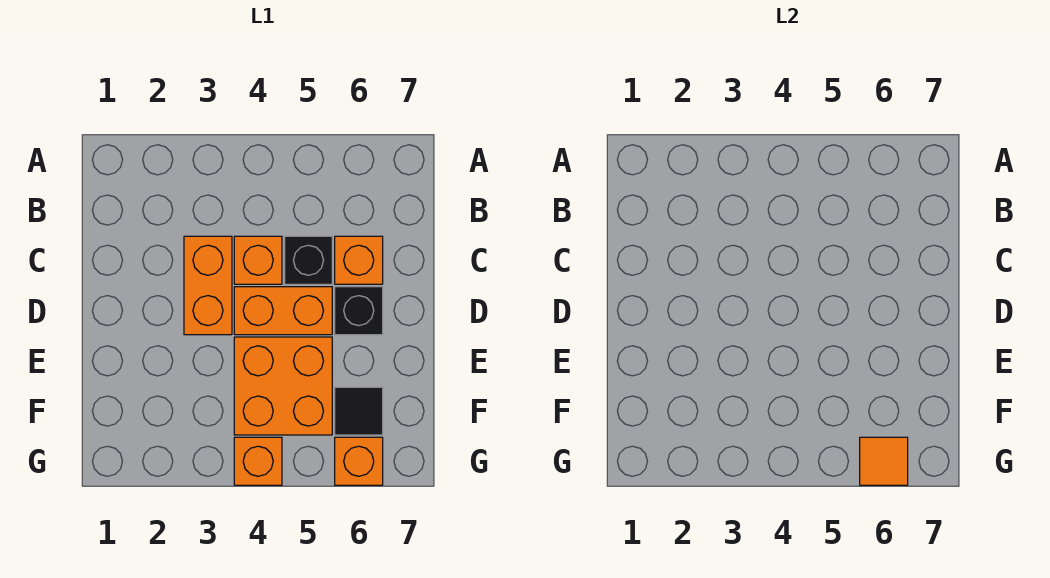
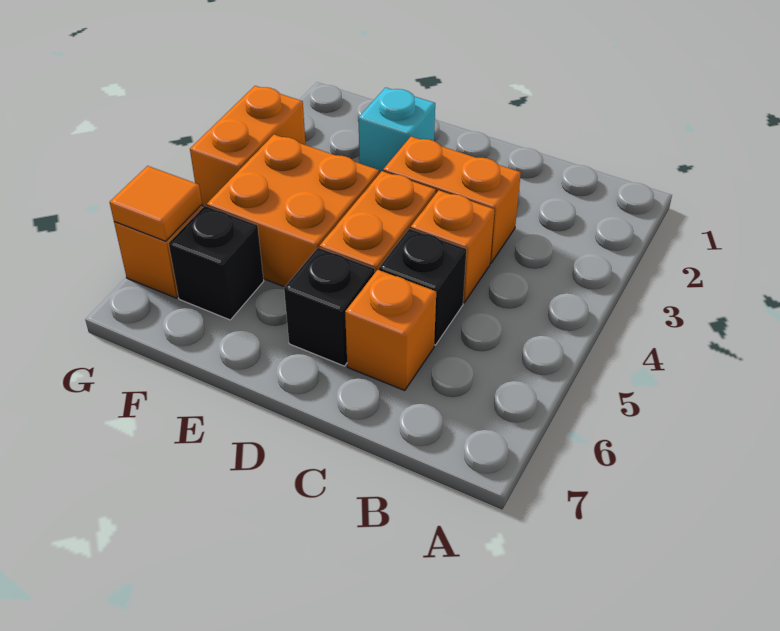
none -> cyan brick E2 level 1
black tile F6 level 1 -> black brick F6 level 1
orange brick G4 level 1 -> orange brick G3:G4 level 1

